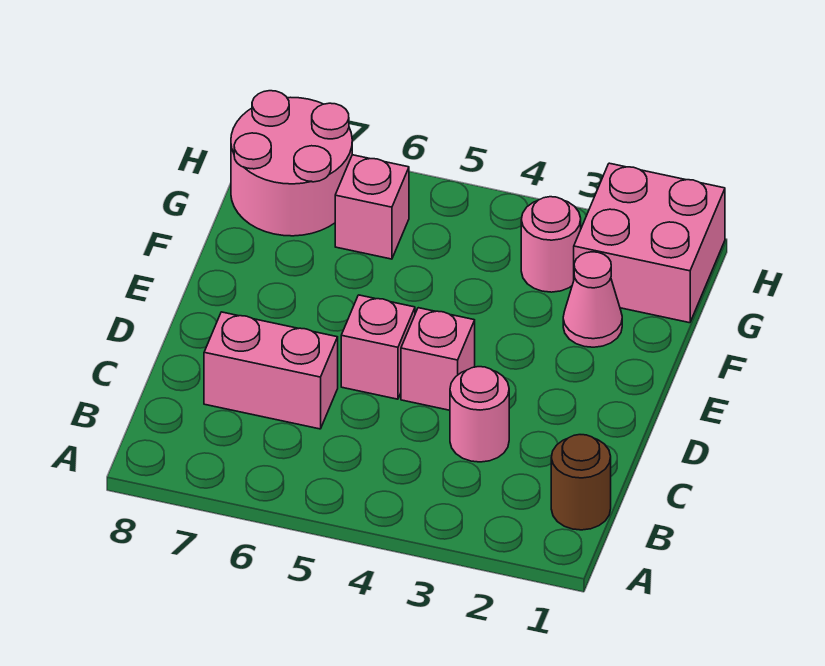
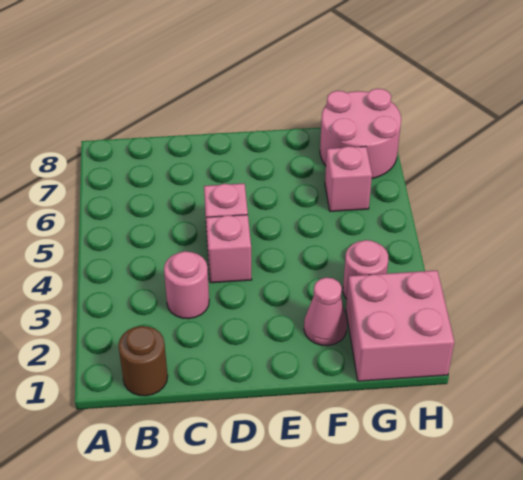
pink brick C6:C7 level 1 -> none

